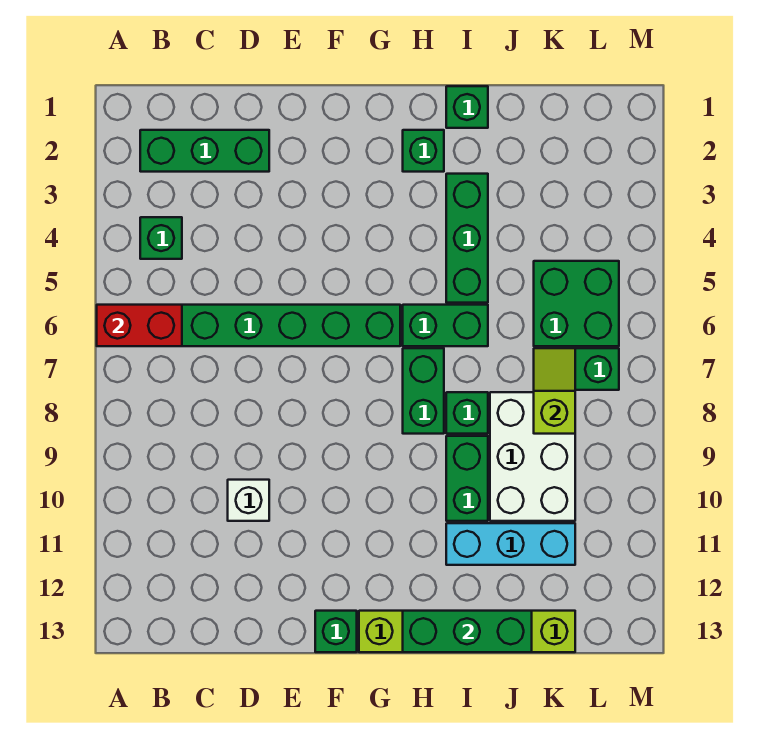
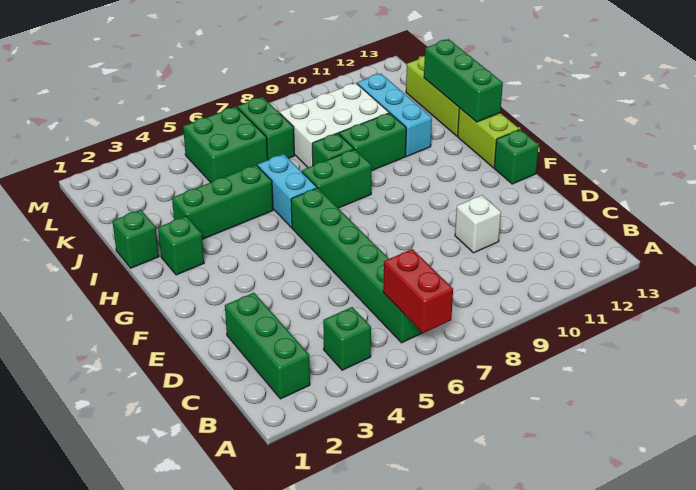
green brick H6:I6 level 1 -> cyan brick H6:I6 level 1
lime slope K7:K8 level 2 top 8 -> none

